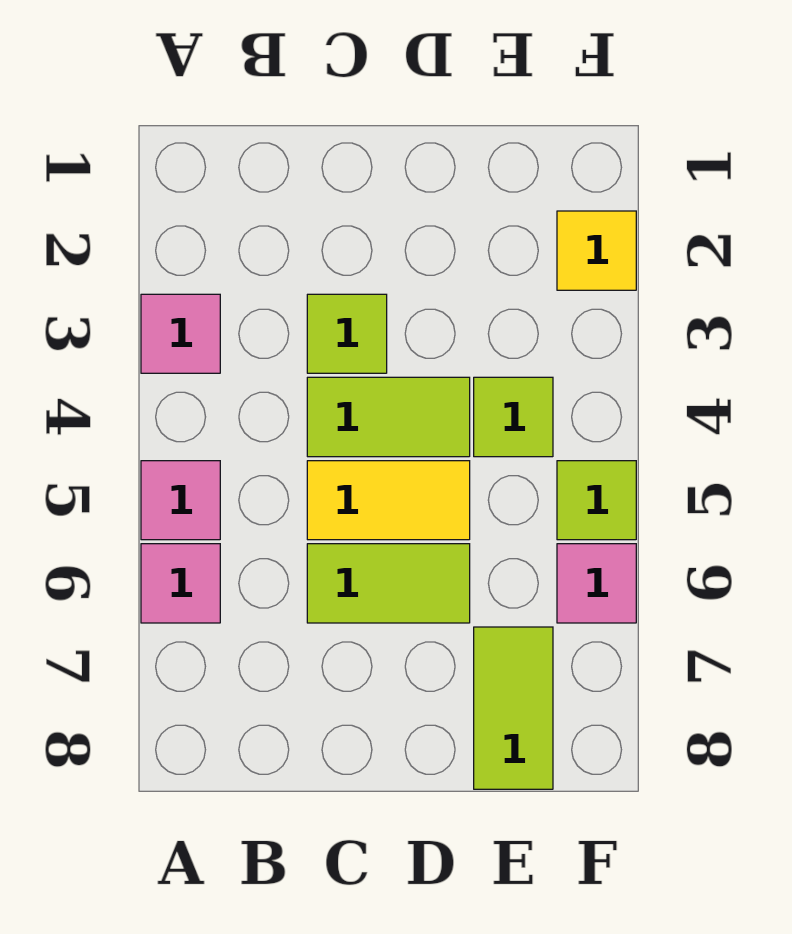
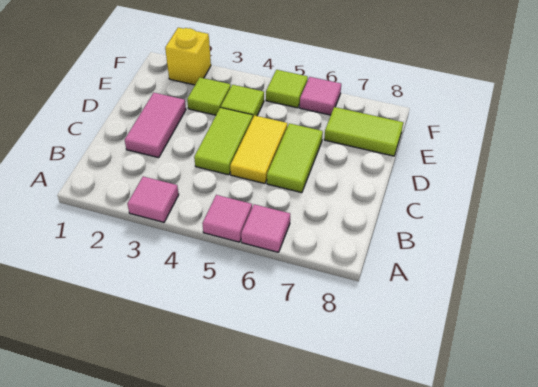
none -> pink tile C2:D2 level 1
lime tile C3 level 1 -> lime tile E3 level 1
yellow tile F2 level 1 -> yellow brick F2 level 1

